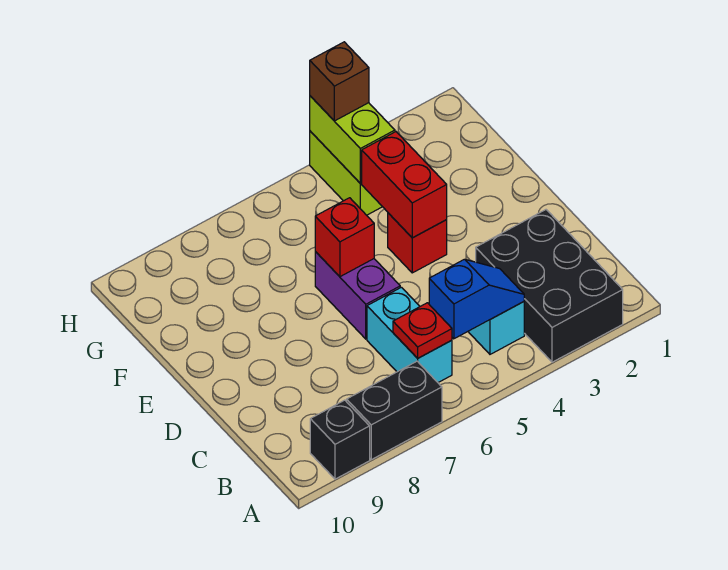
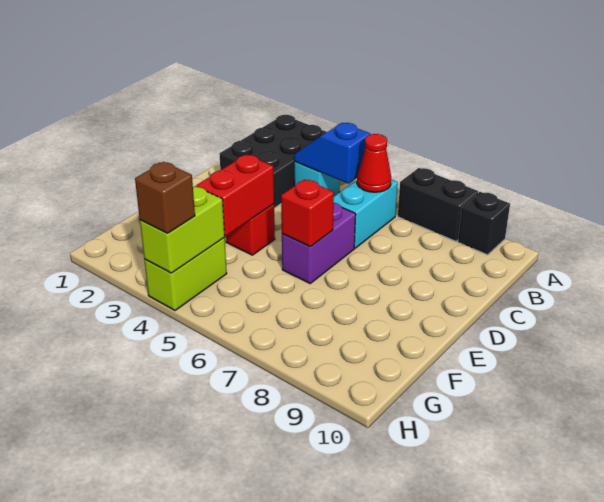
red plate B6 level 2 -> red cone B6 level 2

